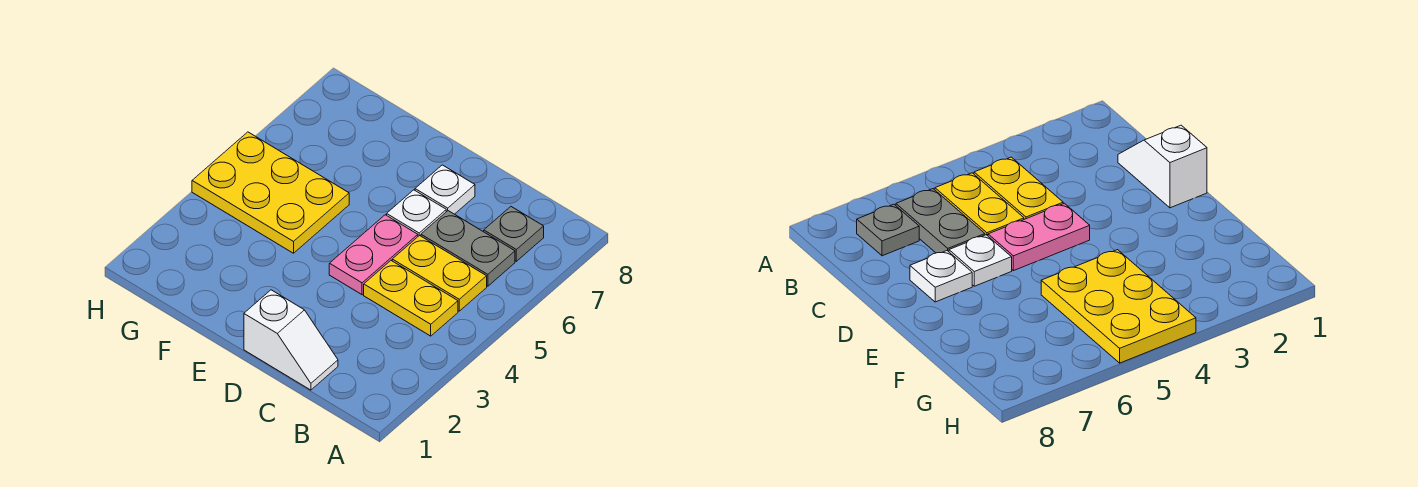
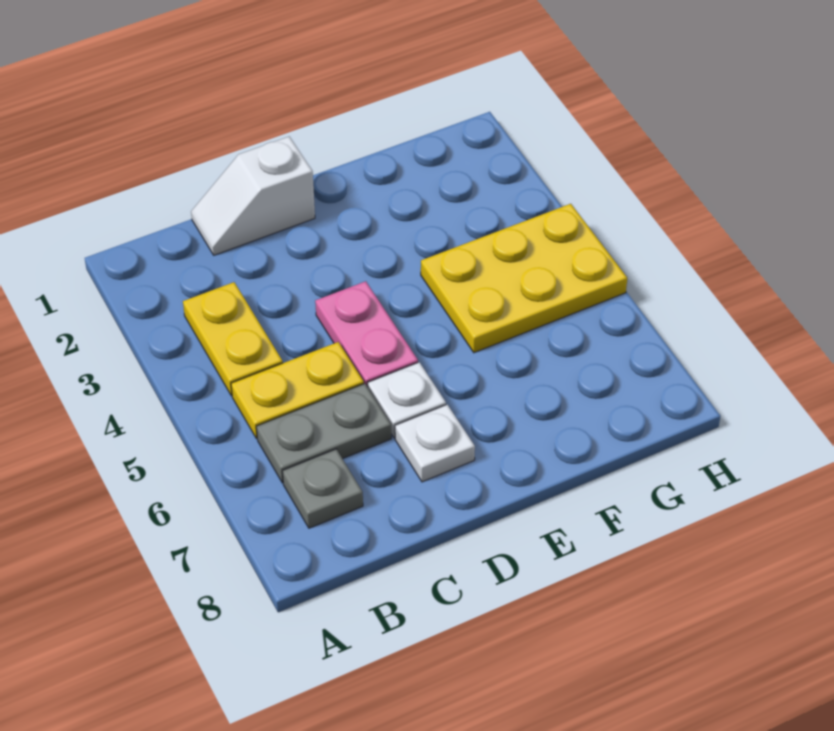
yellow plate B4:C4 level 1 -> yellow plate B3:B4 level 1

